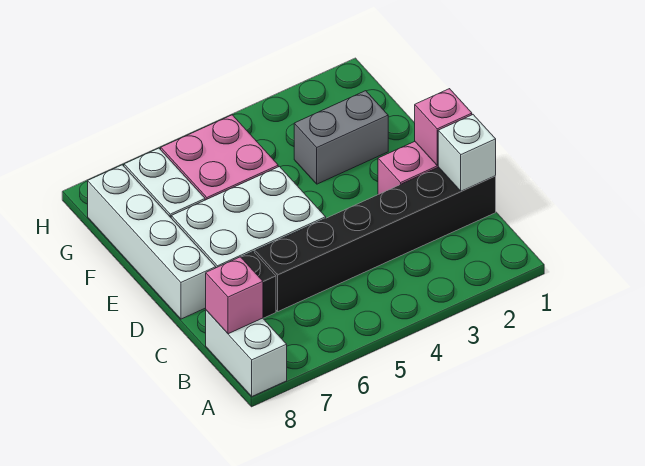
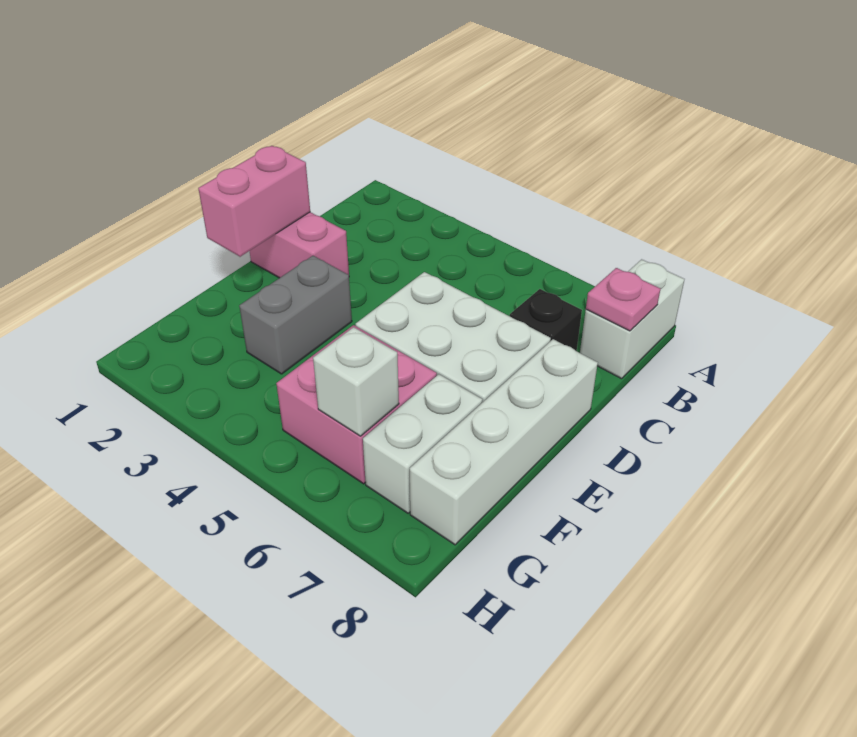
pink brick B8 level 2 -> pink plate B8 level 2
black brick C1:C6 level 1 -> none
white brick C1 level 2 -> white brick G6 level 2
pink brick D1 level 2 -> pink brick D1:E1 level 2
grey brick F2:F3 level 1 -> grey brick E3:F3 level 1

